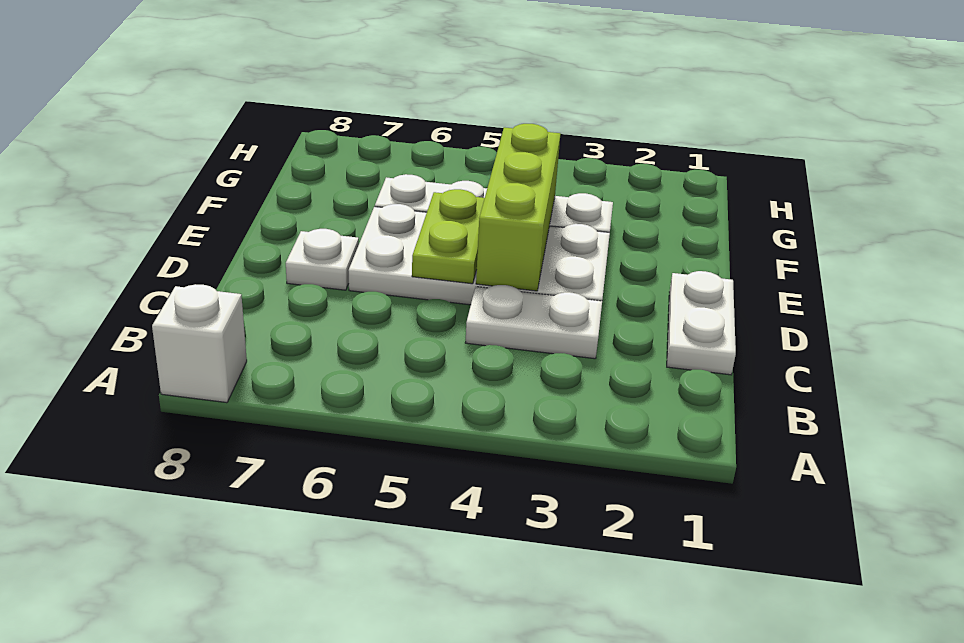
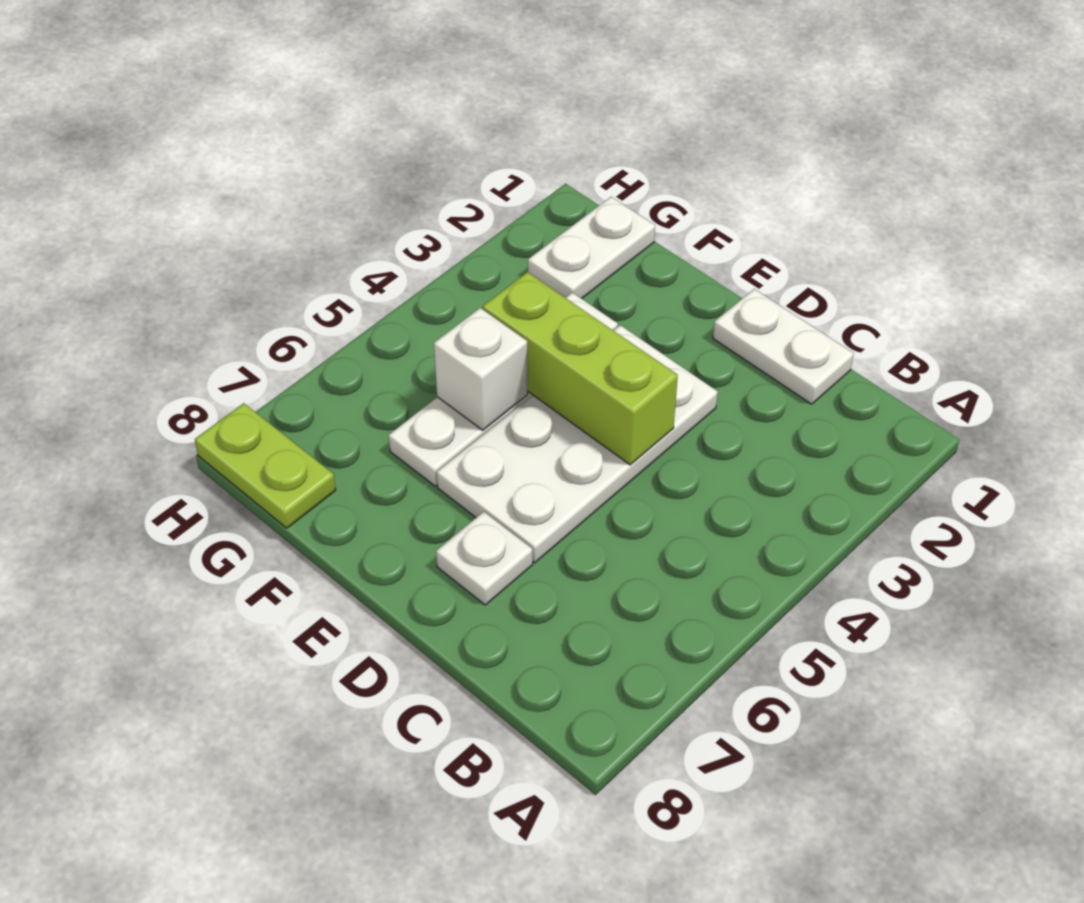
white brick A8 level 1 -> white brick F5 level 2
white plate C3:C4 level 1 -> white plate G1:G2 level 1
lime plate D5:E5 level 2 -> lime plate G8:H8 level 1

